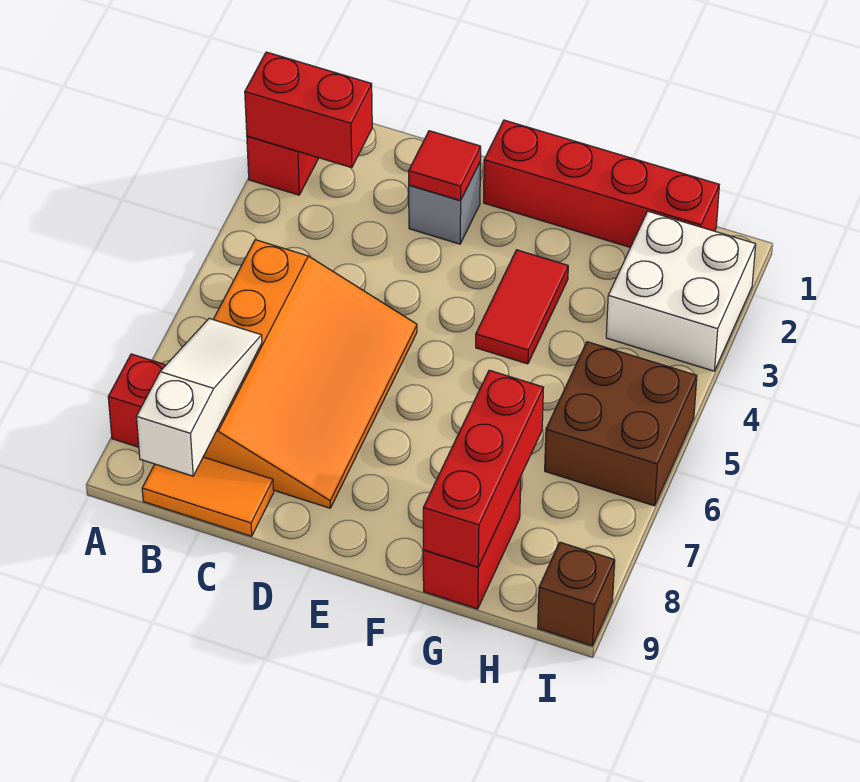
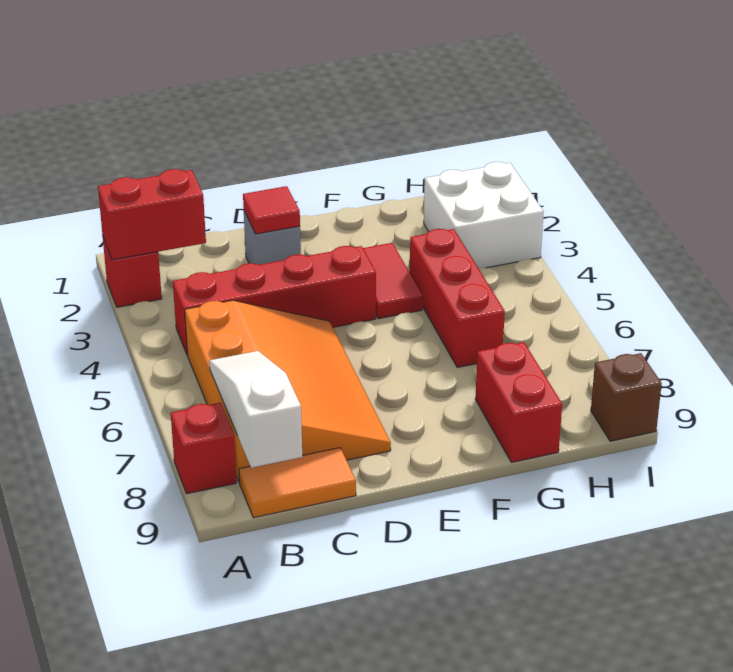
red brick E1:H1 level 1 -> red brick B4:E4 level 1
red brick G7:G9 level 2 -> red brick G4:G6 level 1
brown brick H5:I6 level 1 -> none

